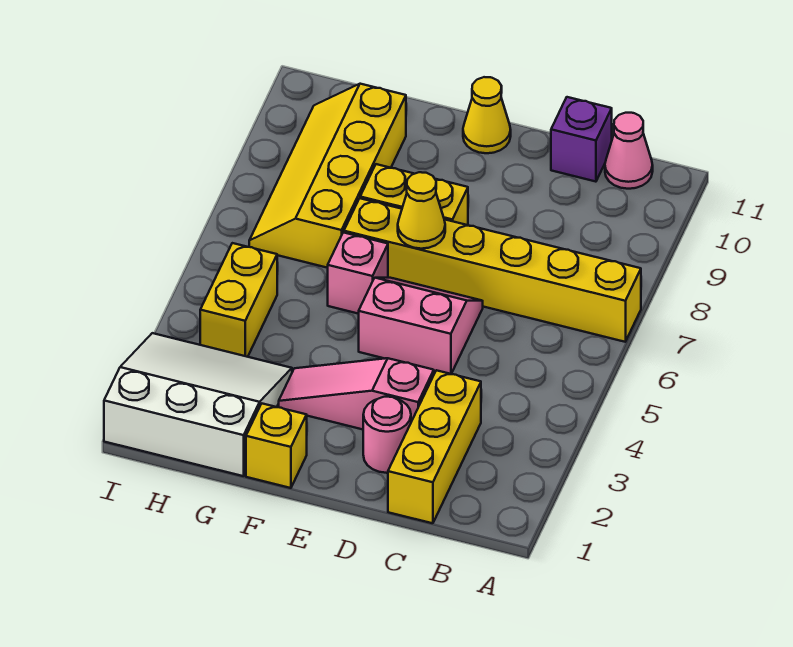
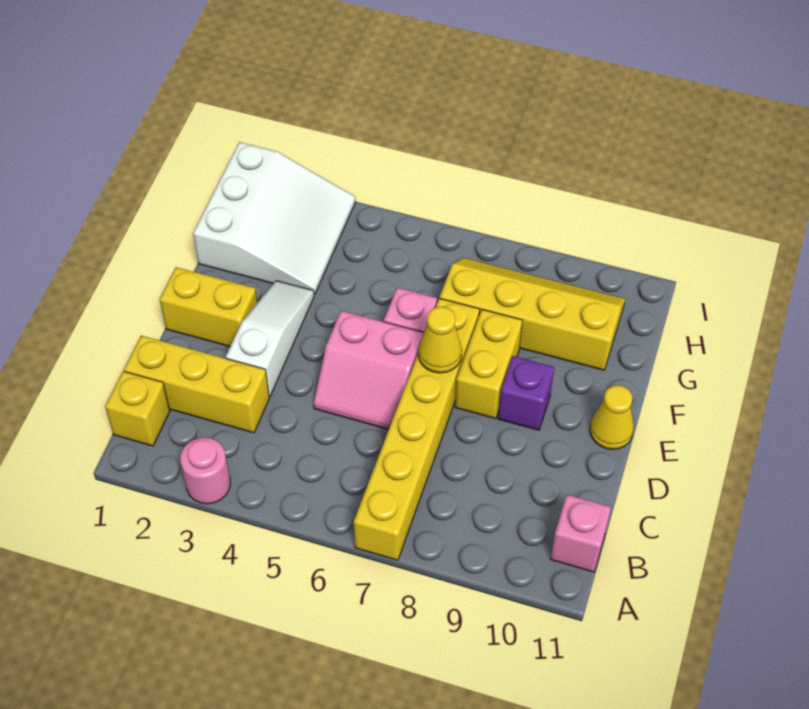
pink cone B11 level 1 -> pink brick B11 level 1
purple brick C11 level 1 -> purple brick E9 level 1
pink round brick D2 level 1 -> pink round brick A3 level 1
pink slope D3:F3 level 1 top D -> white slope D3:F3 level 1 top D
pink slope D5:E6 level 1 top 5 -> pink slope D5:E6 level 1 top E
yellow brick F1 level 1 -> yellow brick B1 level 1
yellow brick H4:H5 level 1 -> yellow brick E1:E2 level 1

